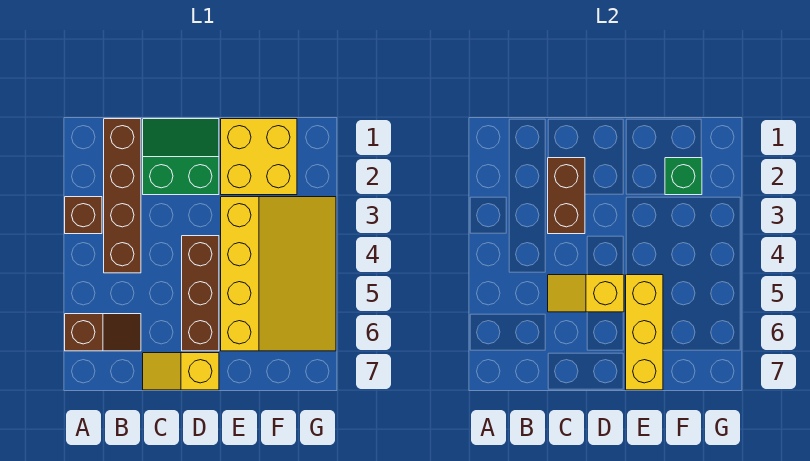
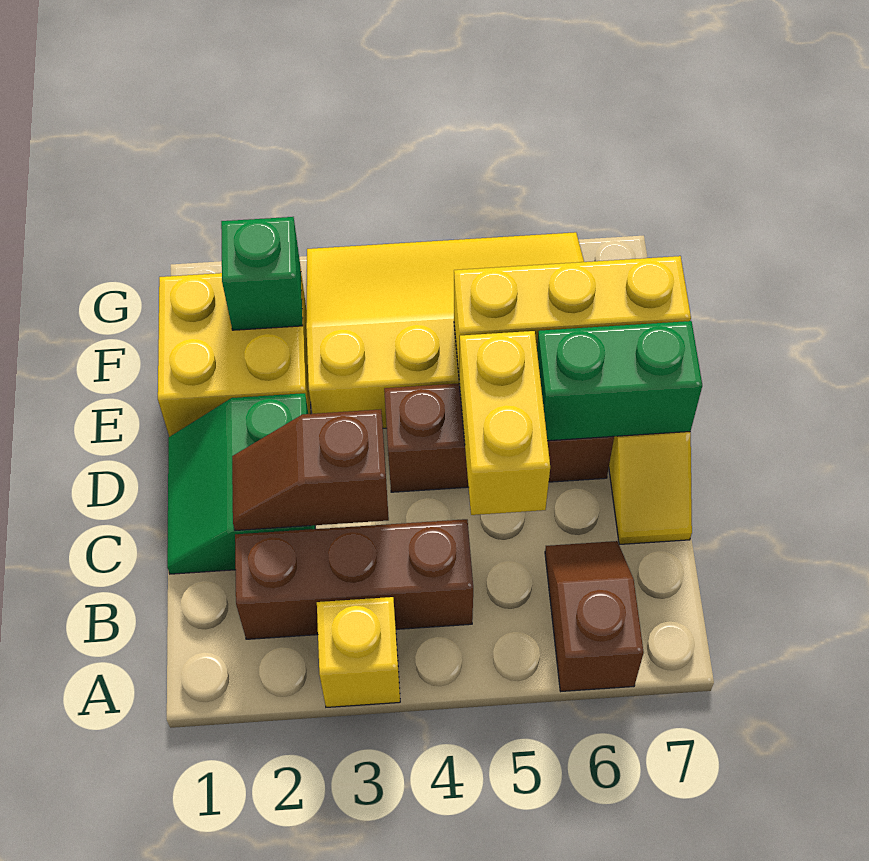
brown brick A3 level 1 -> yellow brick A3 level 1
brown brick B1:B4 level 1 -> brown brick B2:B4 level 1
brown brick C2:C3 level 2 -> brown slope C2:C3 level 2 top 3
yellow slope C5:D5 level 2 top D -> yellow brick C5:D5 level 2
none -> green brick D6:D7 level 2

